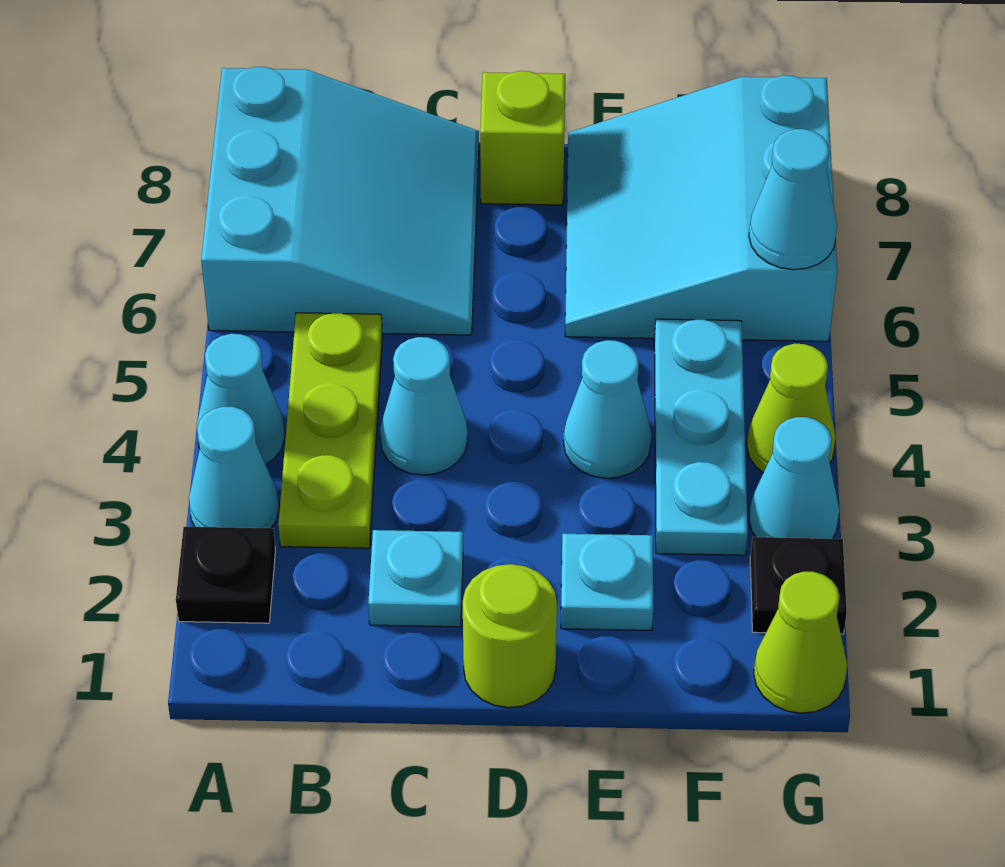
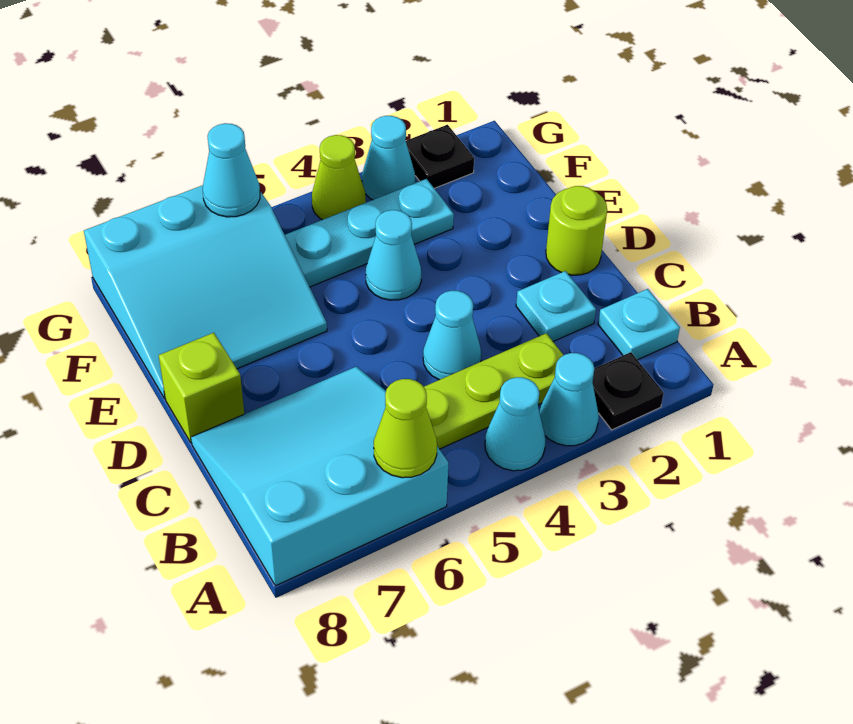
cyan plate E2 level 1 -> cyan plate B1 level 1
lime cone G1 level 1 -> lime cone A6 level 2

